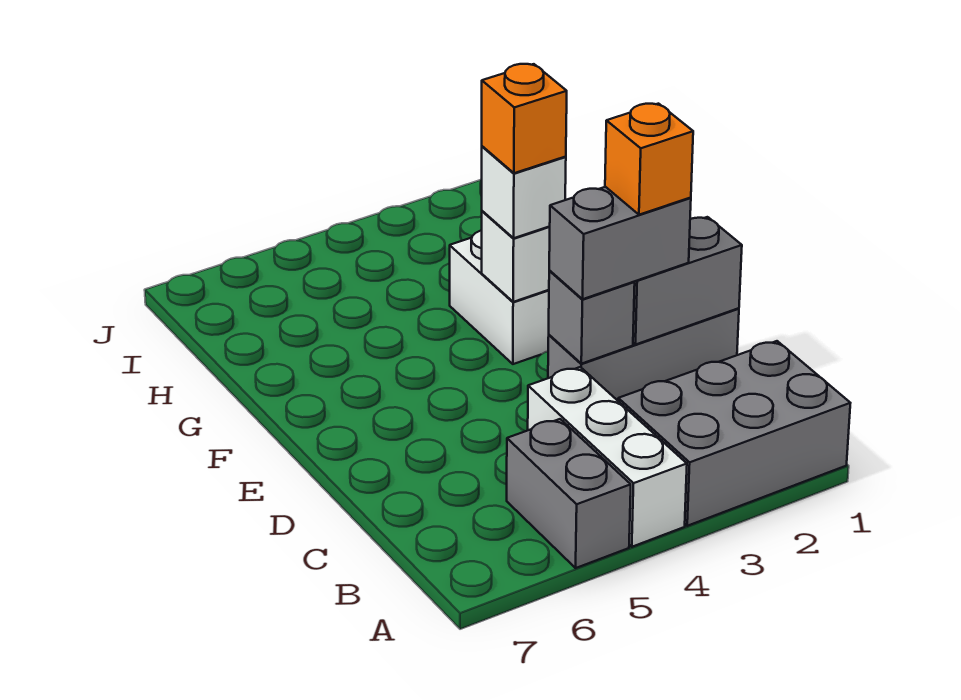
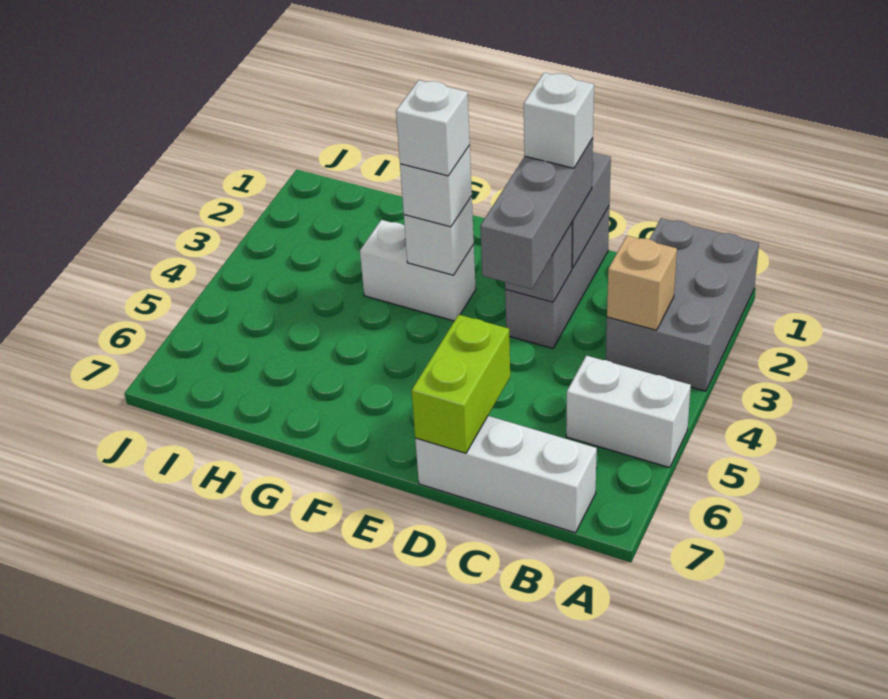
white brick A4:C4 level 1 -> white brick B7:D7 level 1
grey brick A5:B5 level 1 -> white brick A5:B5 level 1
none -> tan brick B3 level 2
grey brick D2:D3 level 3 -> grey brick D2:D4 level 3
orange brick D2 level 4 -> white brick D2 level 4
none -> lime brick D6:D7 level 2
orange brick F3 level 4 -> white brick F3 level 4

